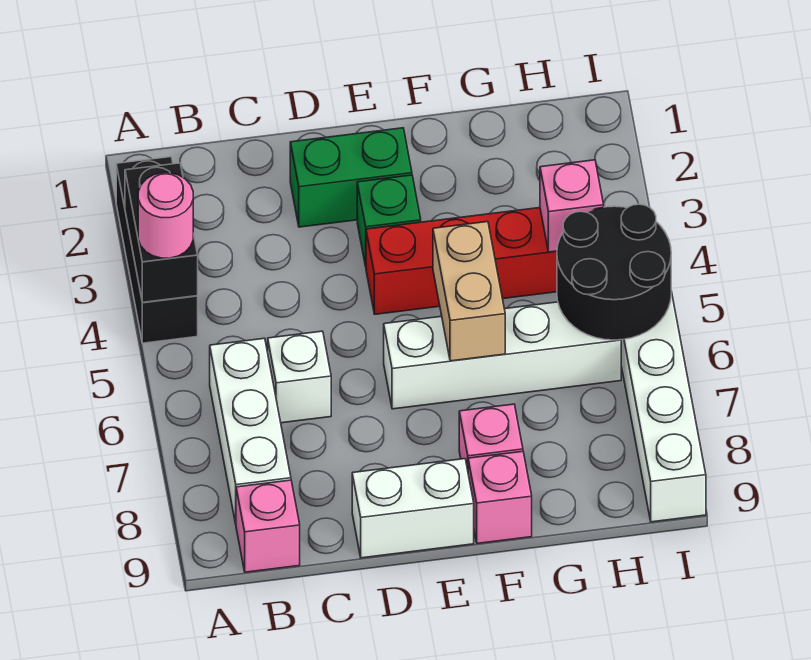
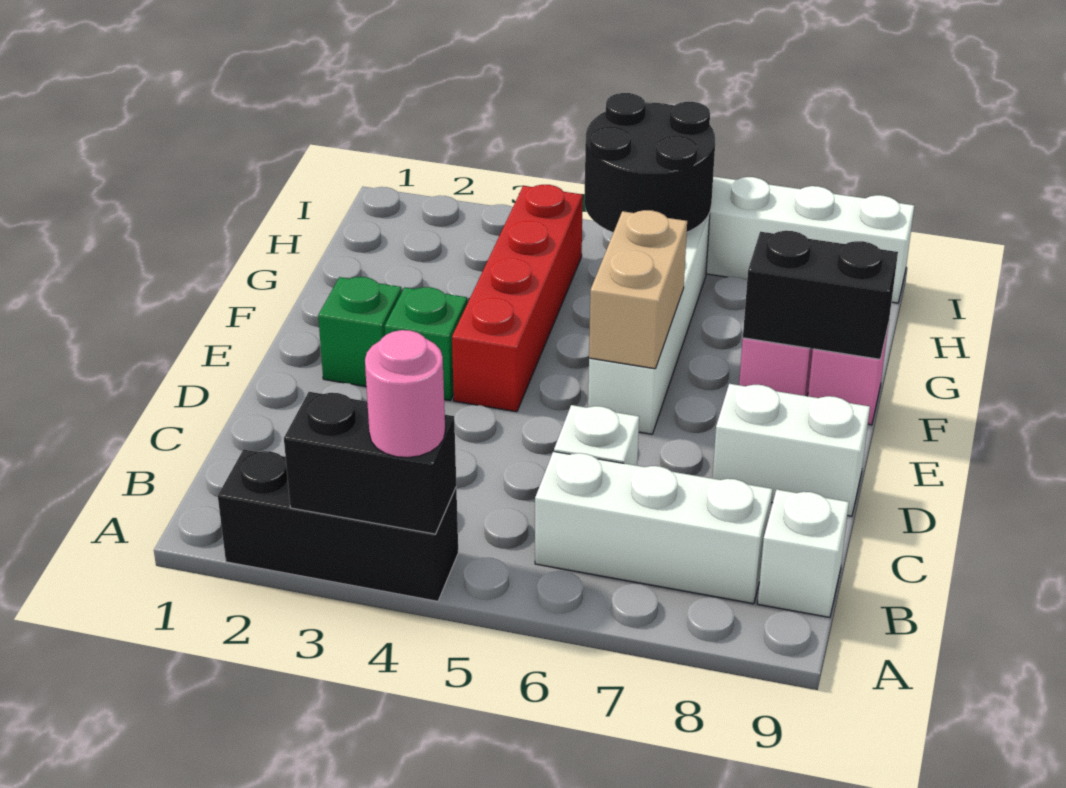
pink brick B9 level 1 -> white brick B9 level 1
green brick D2:E2 level 1 -> green brick E2 level 1
white brick D9:E9 level 1 -> white brick D8:D9 level 1
tan brick F5:F6 level 2 -> tan brick E6:F6 level 2
none -> black brick F8:F9 level 2
pink brick H4 level 2 -> none

